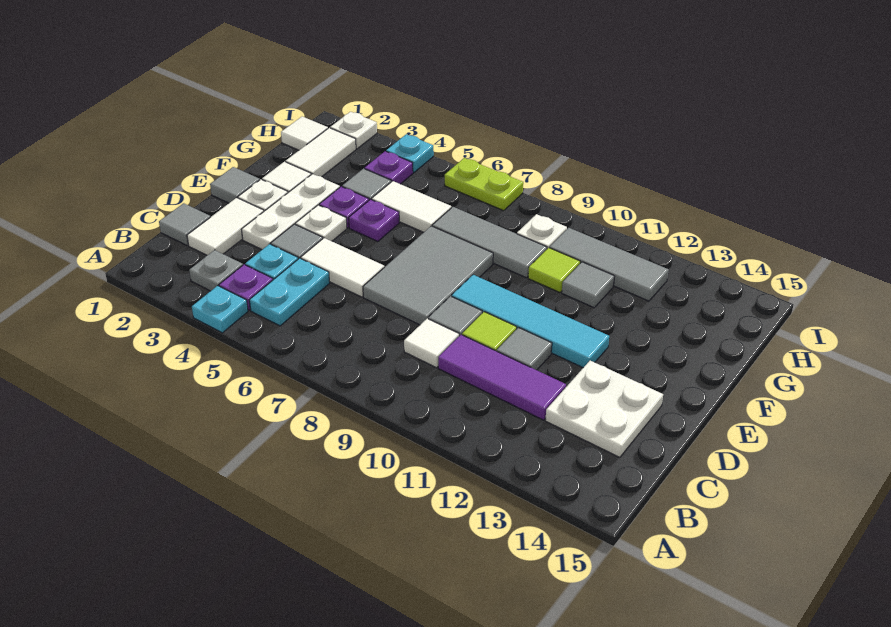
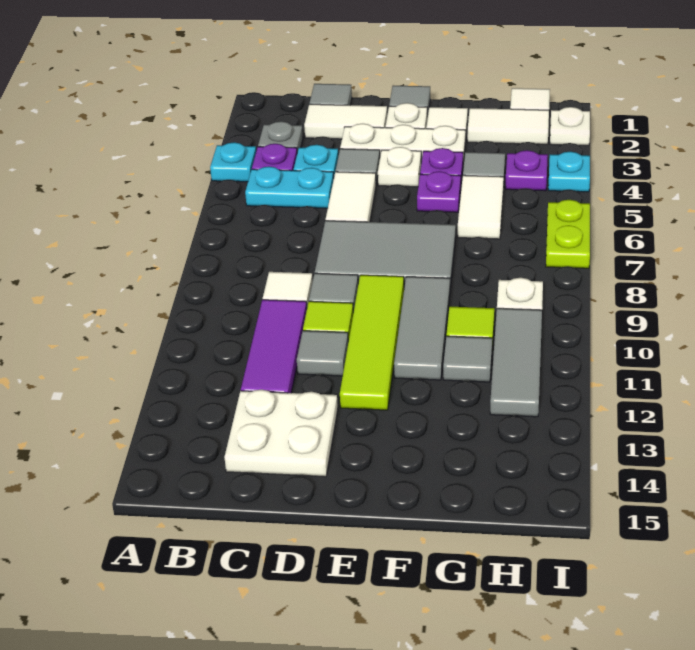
cyan tile E9:E12 level 1 -> lime tile E9:E12 level 1
grey tile G7:G9 level 1 -> grey tile F9:F11 level 1

